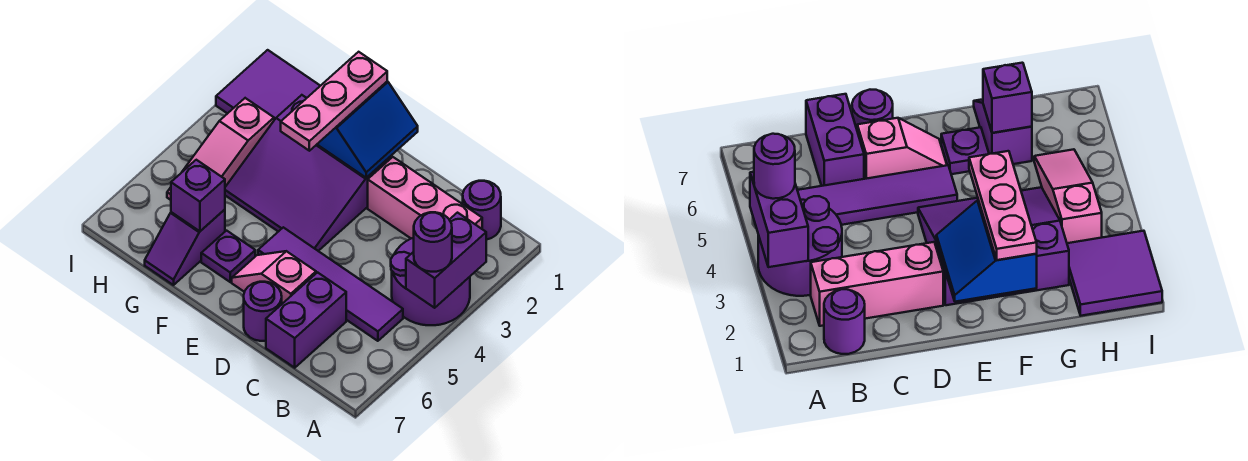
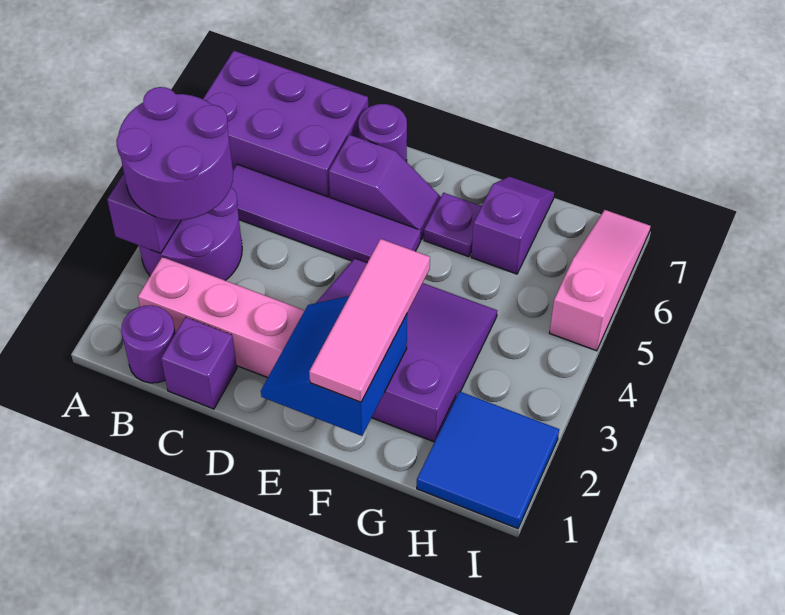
purple round brick A4 level 3 -> purple round brick A3:B4 level 3
purple brick C6:C7 level 1 -> purple brick A6:C7 level 1
pink slope D6:E6 level 1 top D -> purple slope D6:E6 level 1 top D
pink plate F1:F3 level 3 -> pink tile F1:F3 level 3
purple brick G6 level 2 -> purple brick C1 level 1
purple tile H1:I2 level 1 -> blue tile H1:I2 level 1
pink slope H3:H5 level 1 top 3 -> pink slope I5:I7 level 1 top 5

